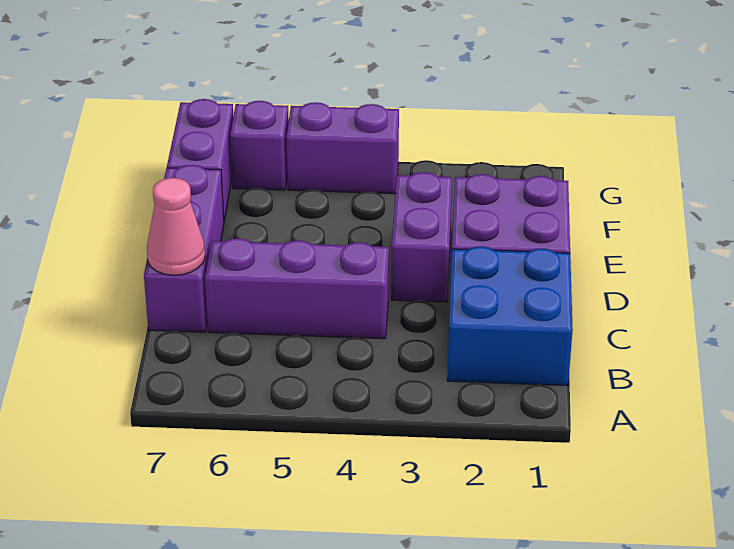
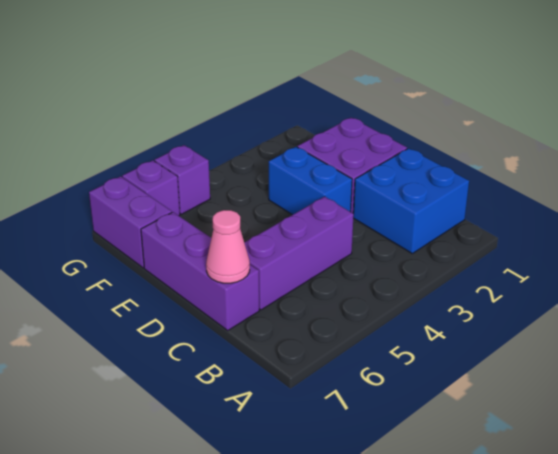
purple brick D3:E3 level 1 -> blue brick D3:E3 level 1
purple brick G4:G5 level 1 -> purple brick G5 level 1

